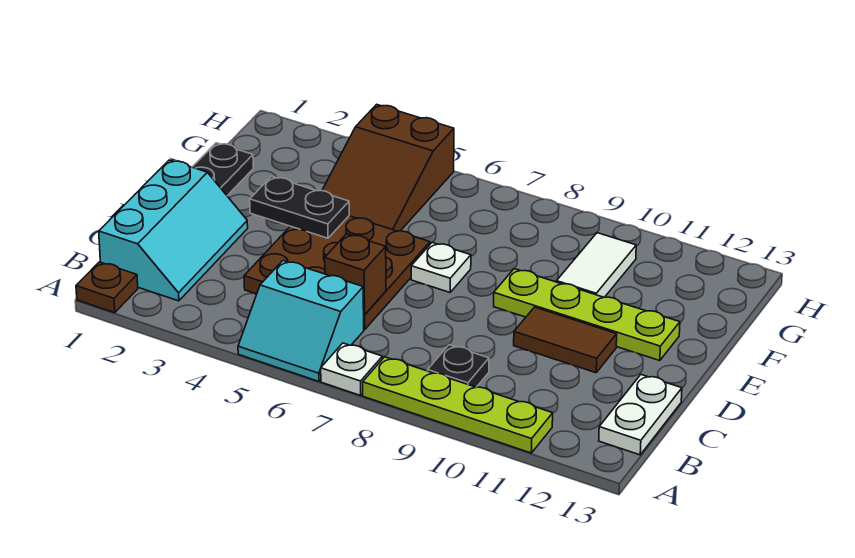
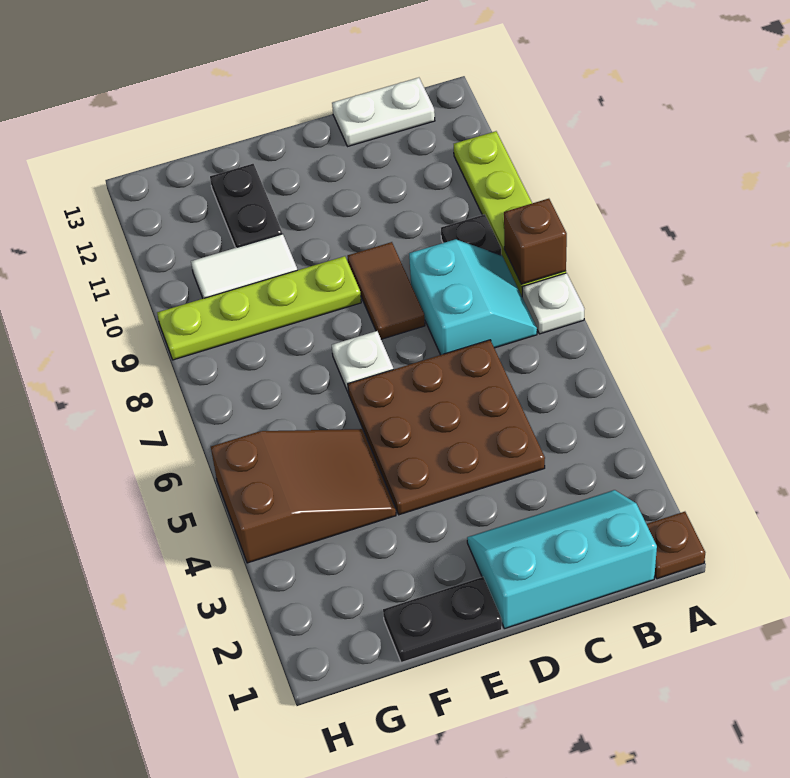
cyan slope A5:B6 level 1 top B -> cyan slope B7:C8 level 1 top C
brown brick C6 level 2 -> brown brick A8 level 2
brown tile D10:D11 level 1 -> brown tile D8:D9 level 1
black plate E3:E4 level 2 -> black plate F11:F12 level 1
lime plate E9:E12 level 1 -> lime plate E9:H9 level 1

